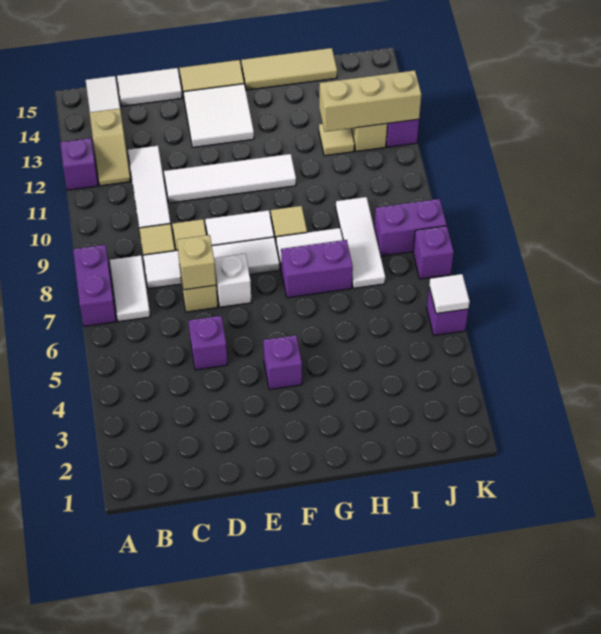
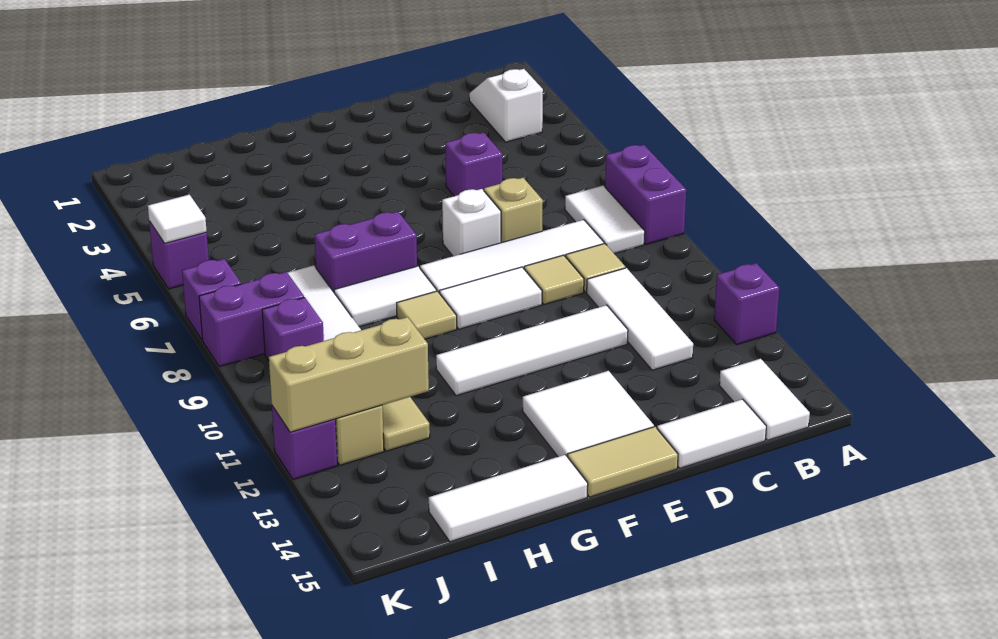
none -> white slope B2:B3 level 1 top 3
tan slope B12:B13 level 1 top 13 -> none
tan brick D7 level 2 -> none
purple brick F4 level 1 -> purple brick J9 level 1
tan tile G15:I15 level 1 -> white tile G15:I15 level 1

